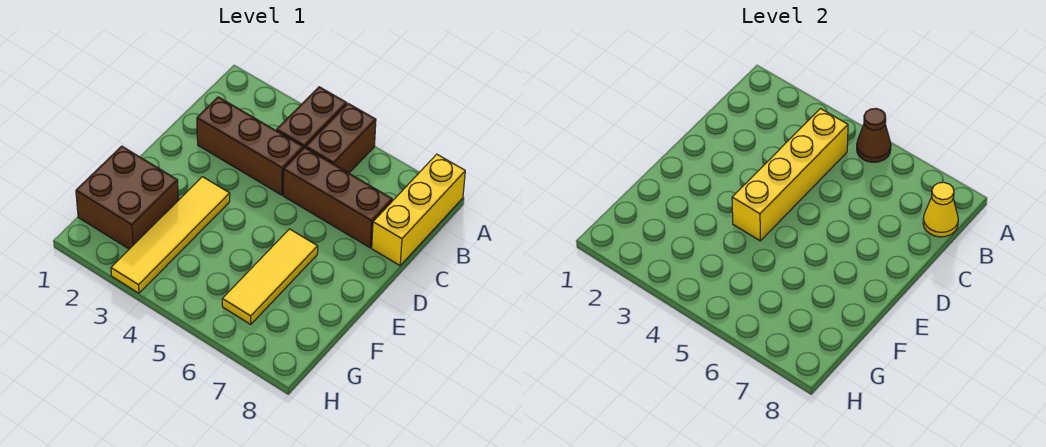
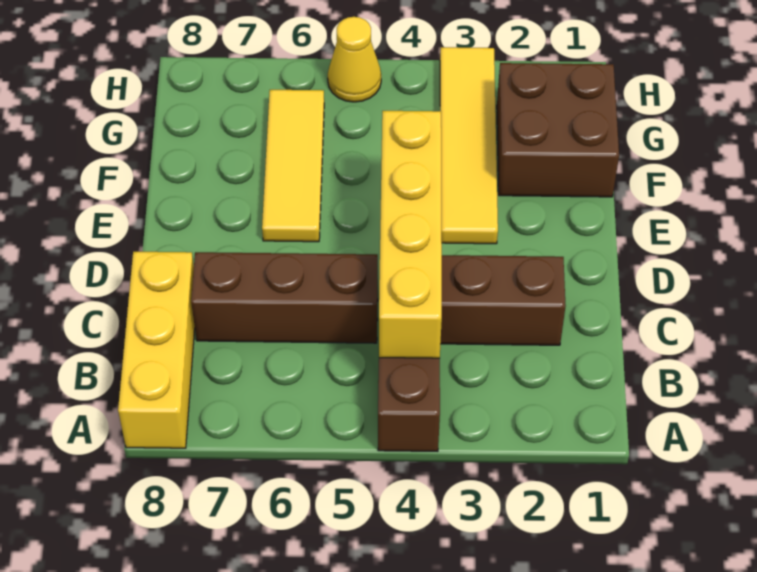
brown brick A5:B5 level 1 -> none
brown cone A5 level 2 -> none
yellow cone B8 level 2 -> yellow cone H5 level 1

